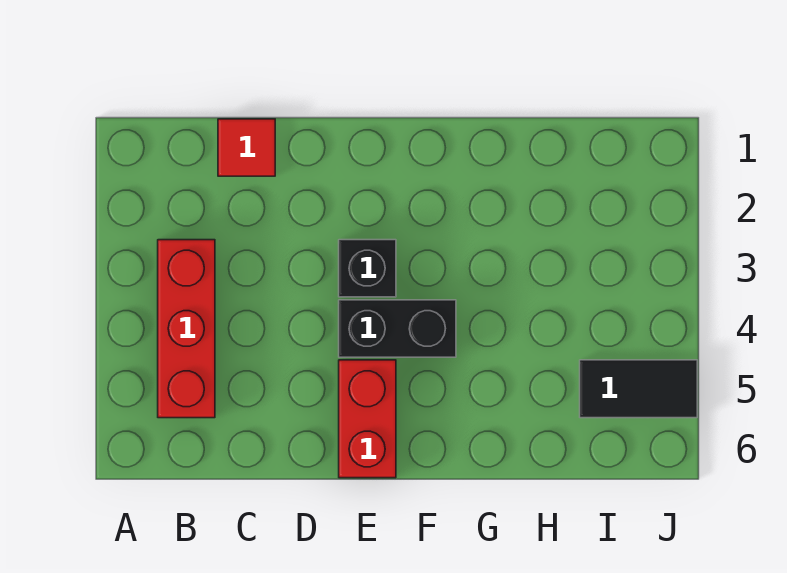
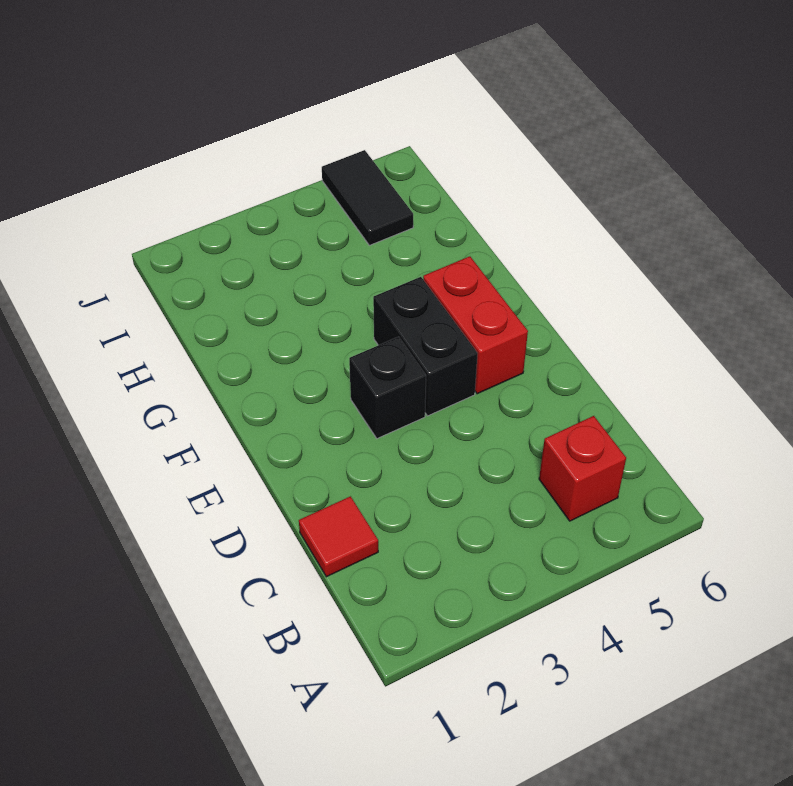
red brick B3:B5 level 1 -> red brick B5 level 1
red brick E5:E6 level 1 -> red brick E5:F5 level 1

